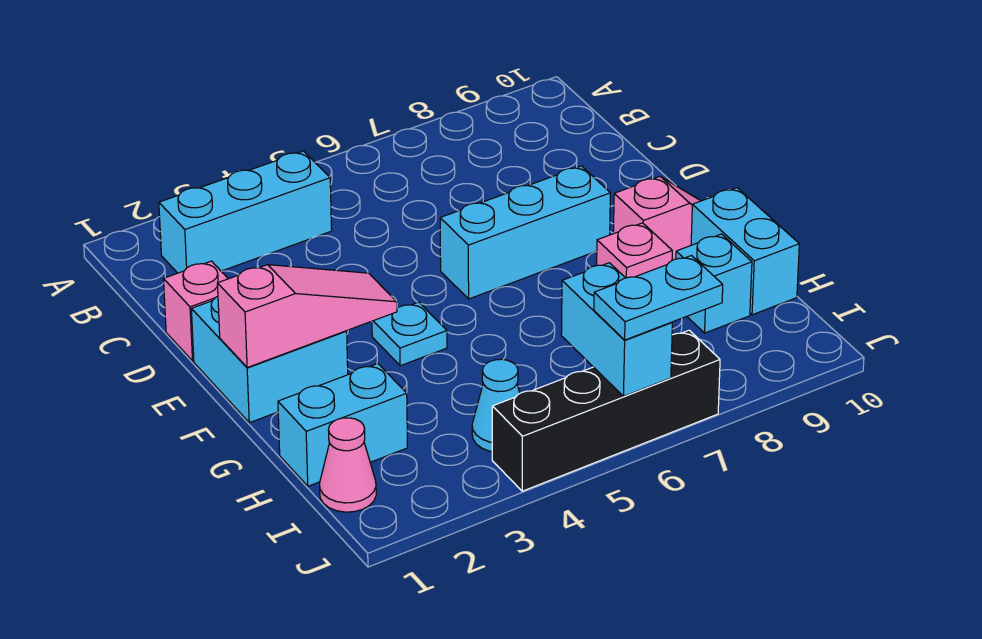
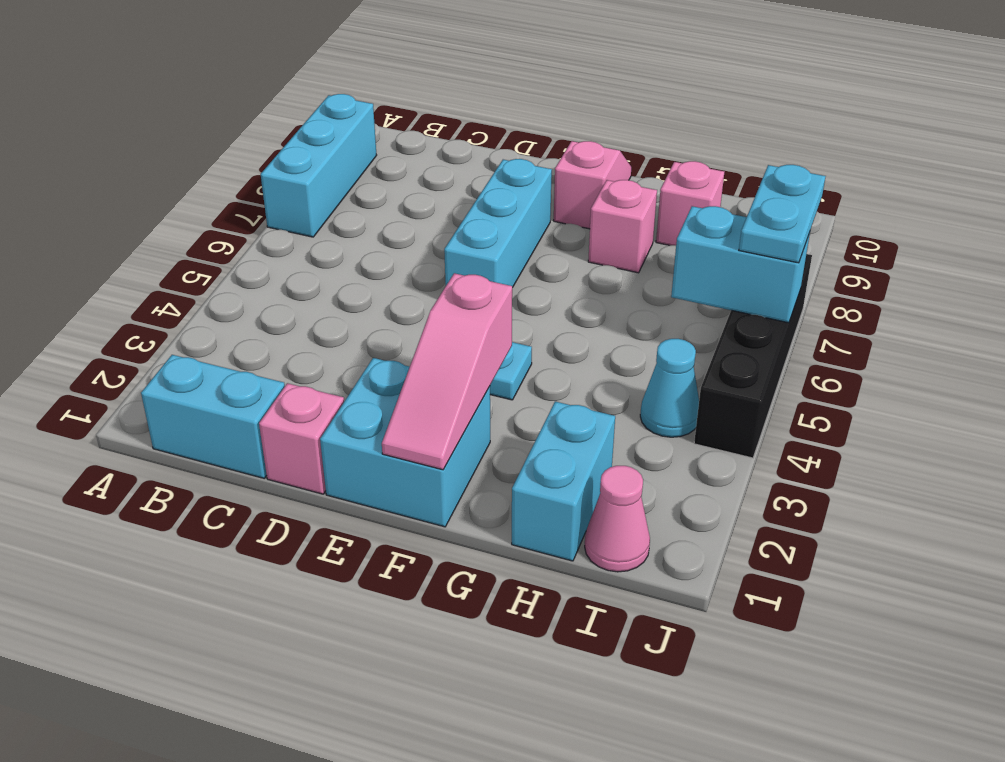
cyan brick B2:B4 level 1 -> cyan brick A7:A9 level 1
pink slope F1:F3 level 2 top 1 -> pink slope F1:F3 level 2 top 3
cyan brick G10:H10 level 1 -> cyan brick B1:C1 level 1
cyan brick H9 level 1 -> pink brick H9 level 1

